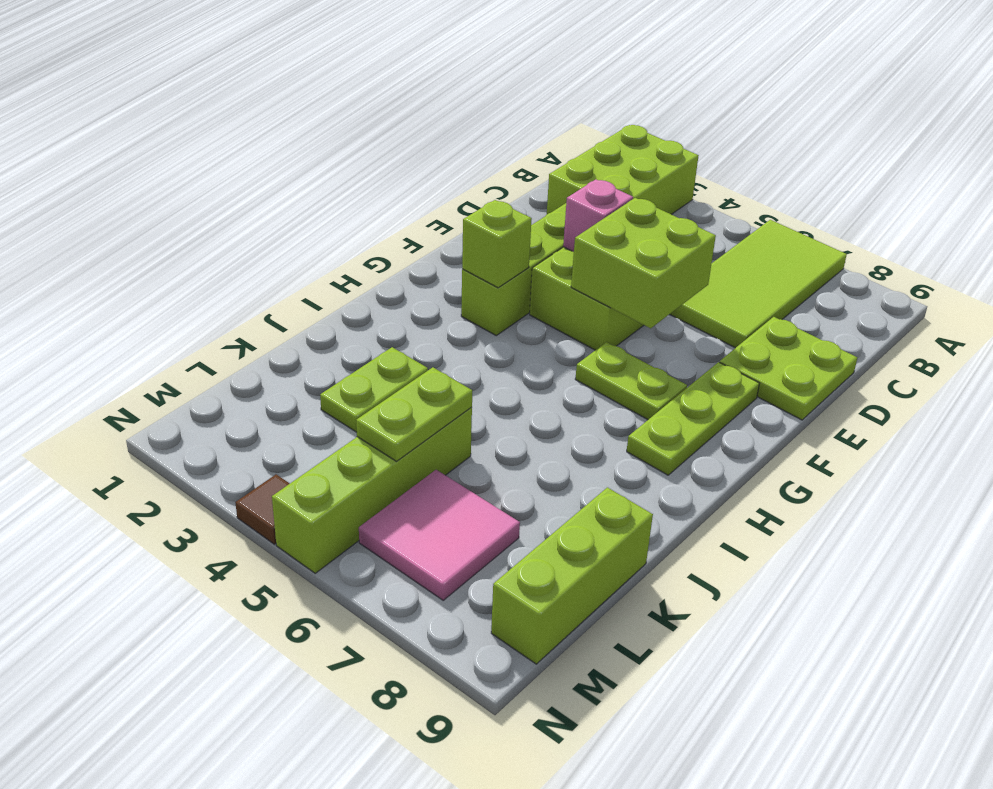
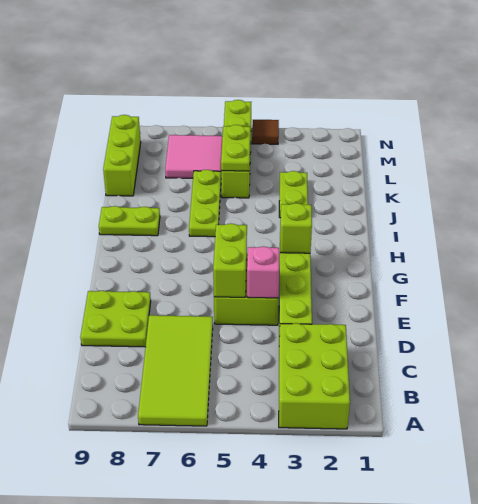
lime brick E5:F6 level 2 -> lime brick E5:F5 level 2
lime plate F8:H8 level 1 -> lime plate I6:K6 level 1
lime plate G6:G7 level 1 -> lime plate I8:I9 level 1

